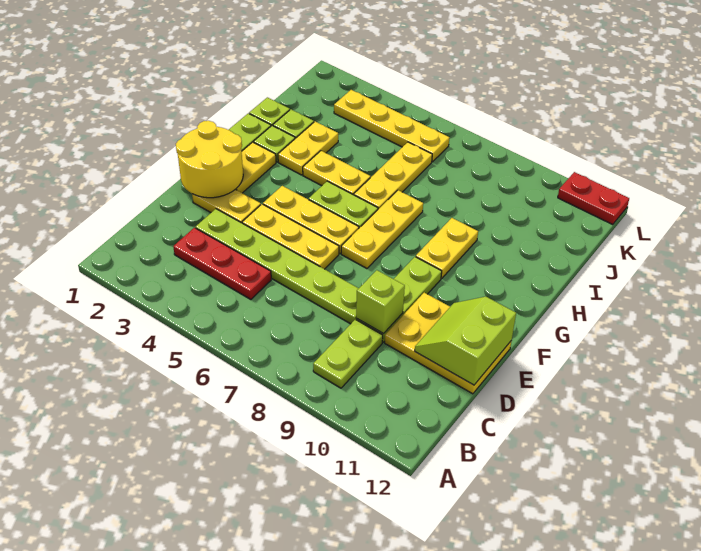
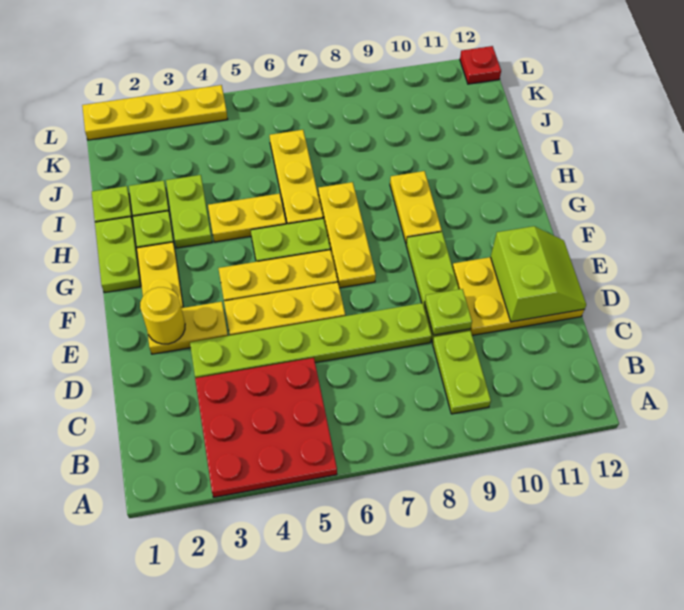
red plate C3:C5 level 1 -> red plate A3:C5 level 1
lime brick D9 level 2 -> lime plate D9 level 2
lime slope D11:E12 level 2 top 12 -> lime slope D11:E12 level 2 top 11
yellow round brick E1:F2 level 2 -> yellow round brick E2 level 2
yellow plate H3:I3 level 1 -> lime plate H3:I3 level 1
yellow plate K3:K6 level 1 -> yellow plate L1:L4 level 1
red plate L11:L12 level 1 -> red plate L12 level 1

